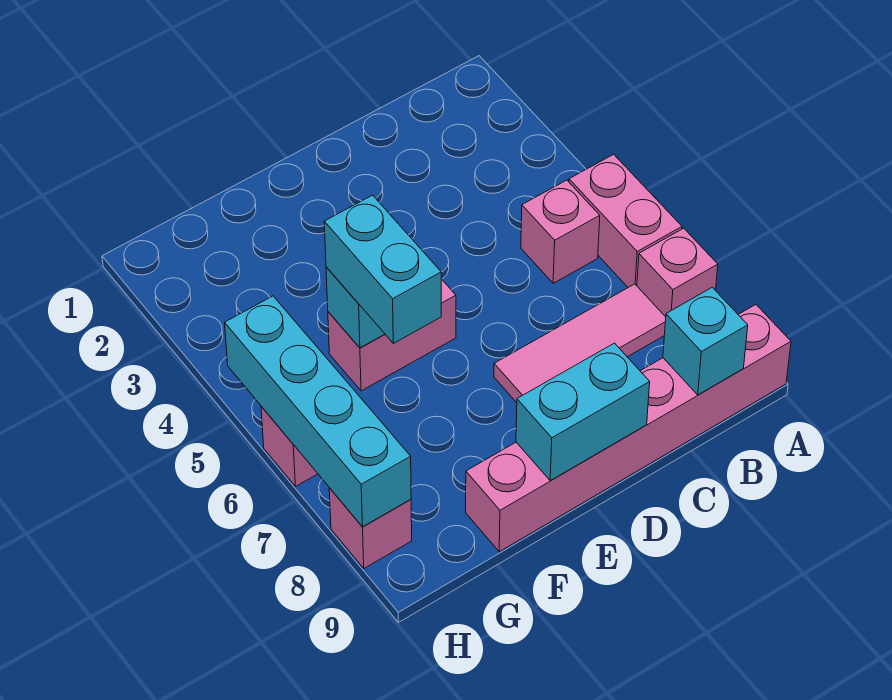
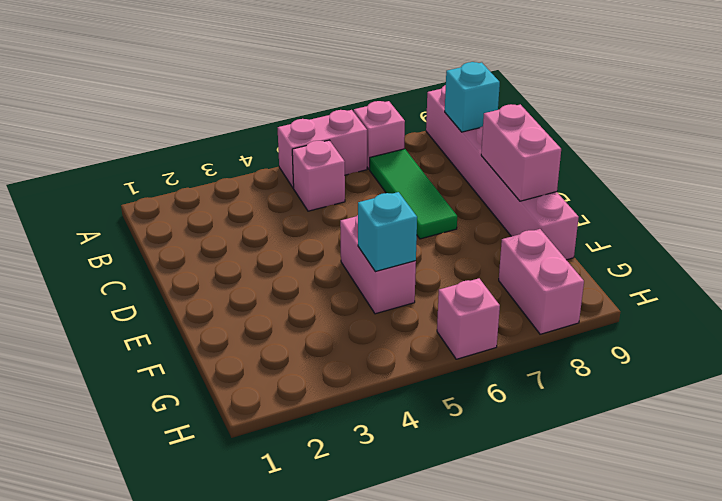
pink tile B7:D7 level 1 -> green tile B7:D7 level 1
cyan brick D9:E9 level 2 -> pink brick D9:E9 level 2
cyan brick F5:F6 level 3 -> none
cyan brick H5:H8 level 2 -> none
pink brick H8 level 1 -> pink brick G8:H8 level 1

